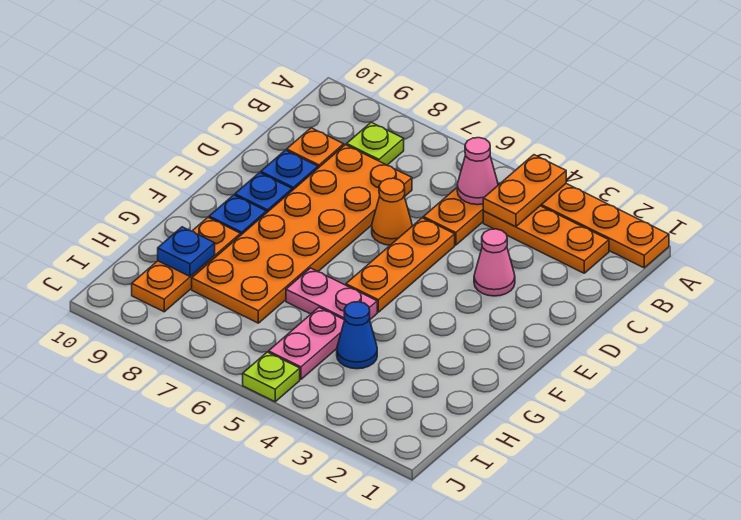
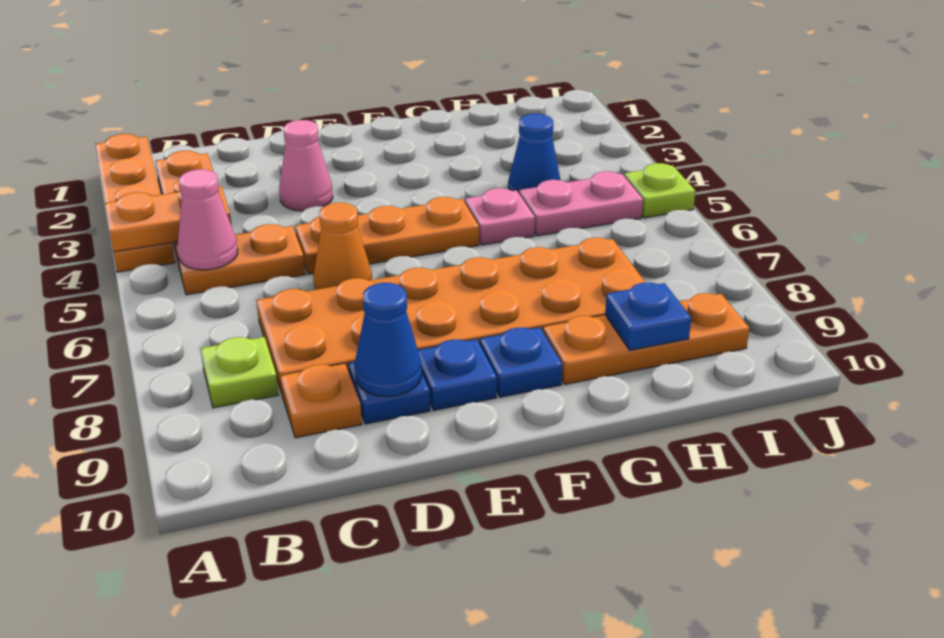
none -> blue cone D9 level 2
pink plate G5:G6 level 1 -> pink plate G5 level 1

